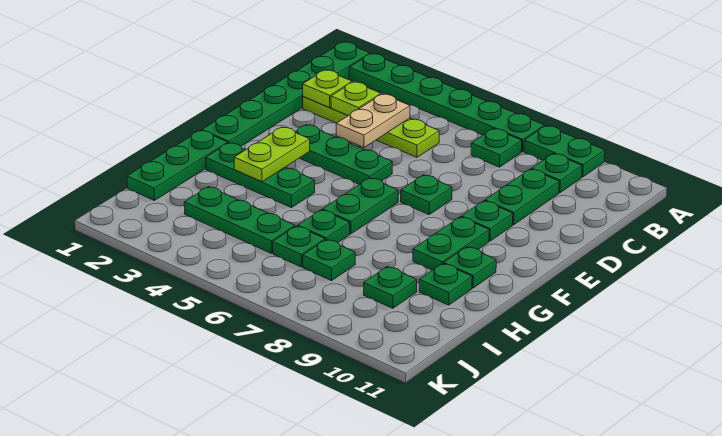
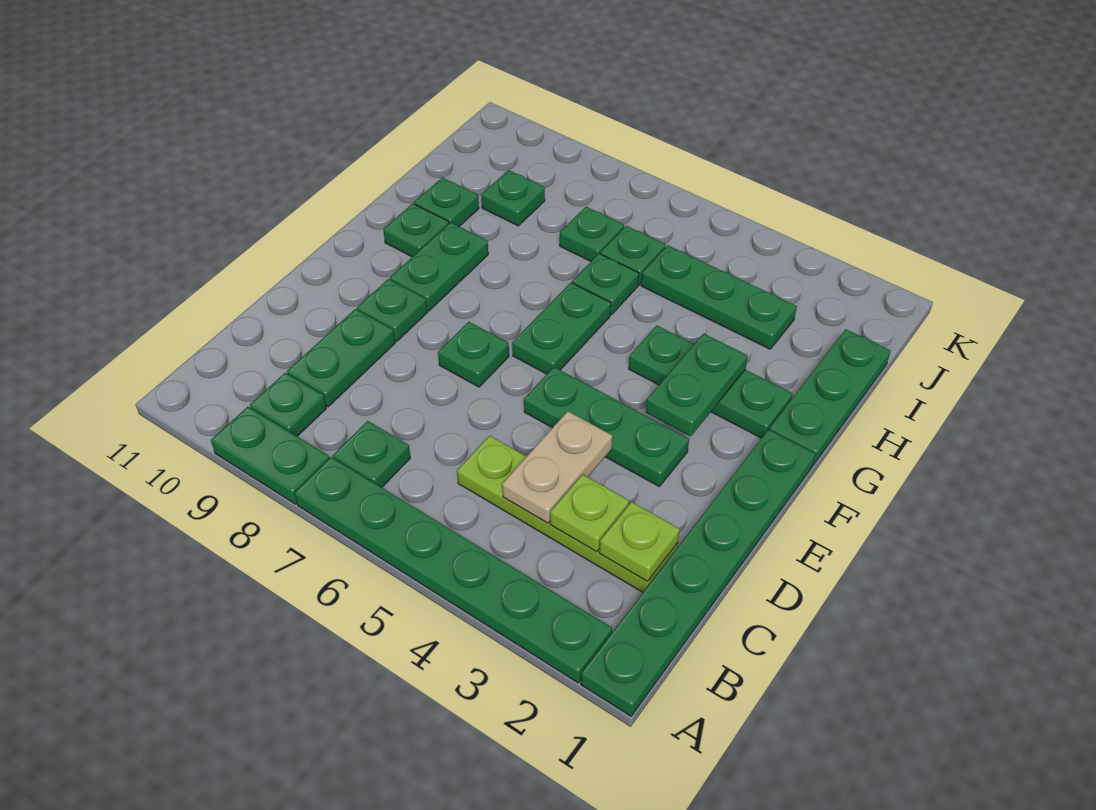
lime plate F3:G3 level 2 -> green plate F3:G3 level 2

